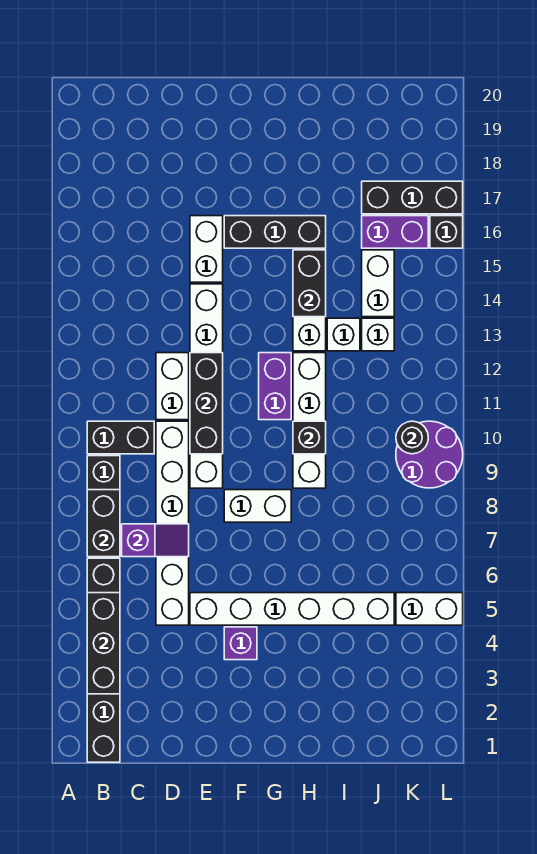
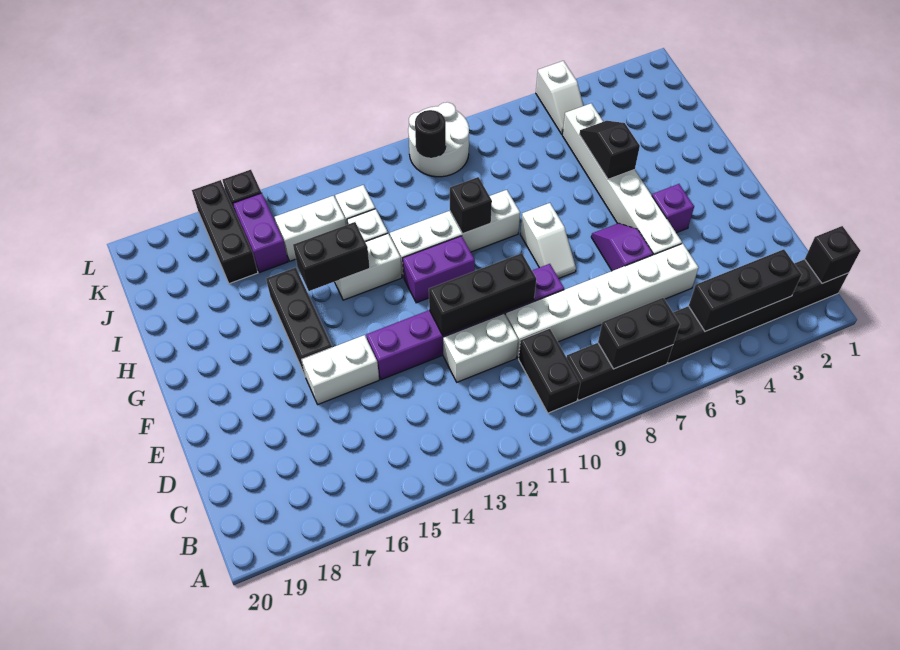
none -> black brick B1 level 2
purple slope C7:D7 level 2 top C -> purple slope E6:F6 level 1 top E
white brick E9:E14 level 1 -> purple brick E9:E14 level 1
white brick F8:G8 level 1 -> white slope F8:G8 level 1 top G
none -> black slope H5:I5 level 2 top H
white brick K5:L5 level 1 -> white slope K5:L5 level 1 top L
purple round brick K9:L10 level 1 -> white round brick K9:L10 level 1

